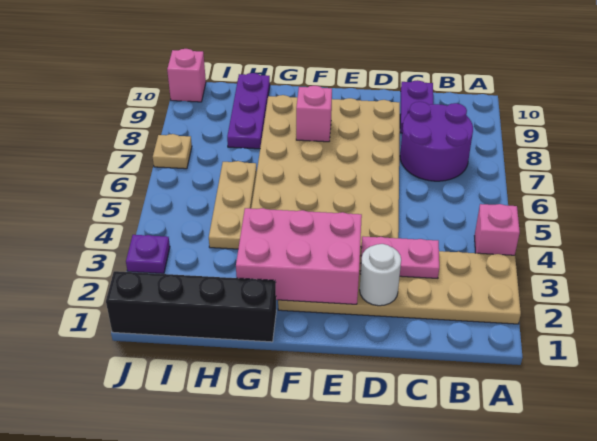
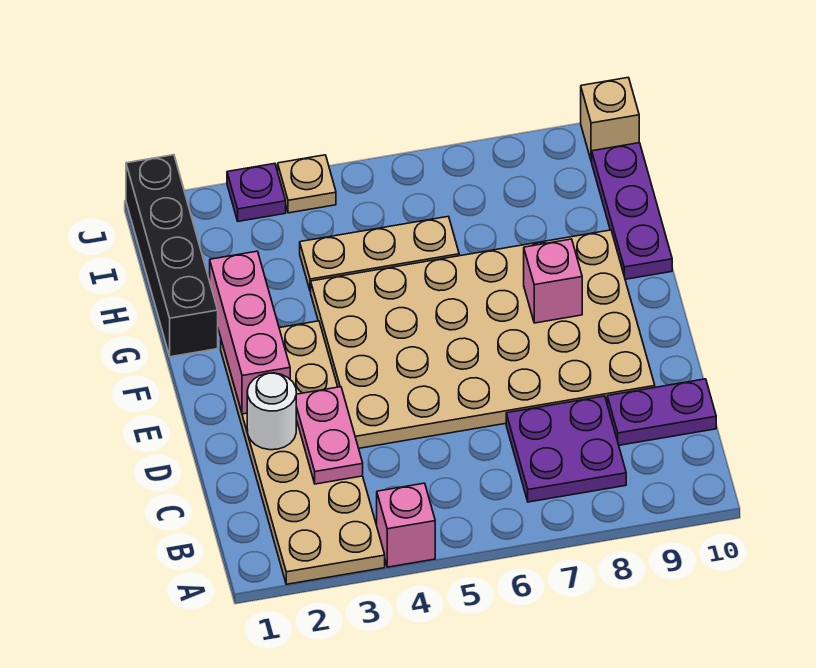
purple round brick B7:C8 level 1 -> purple plate B7:C8 level 1
pink brick E2:G3 level 2 -> pink brick E2:G2 level 2
purple plate H8:H10 level 1 -> purple plate G10:I10 level 1
tan plate J7 level 1 -> tan plate J4 level 1
pink brick J10 level 1 -> tan brick J10 level 1

